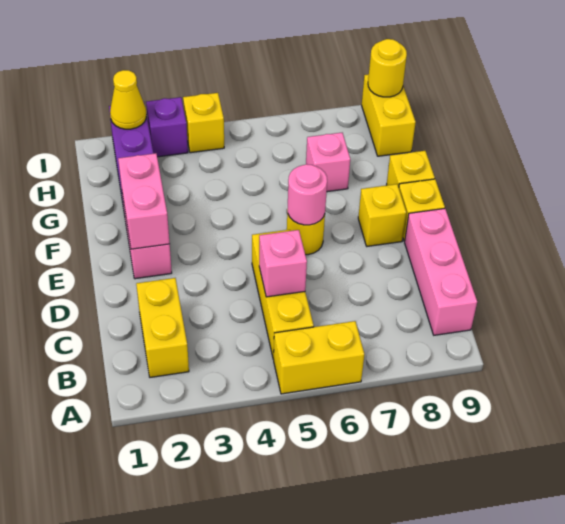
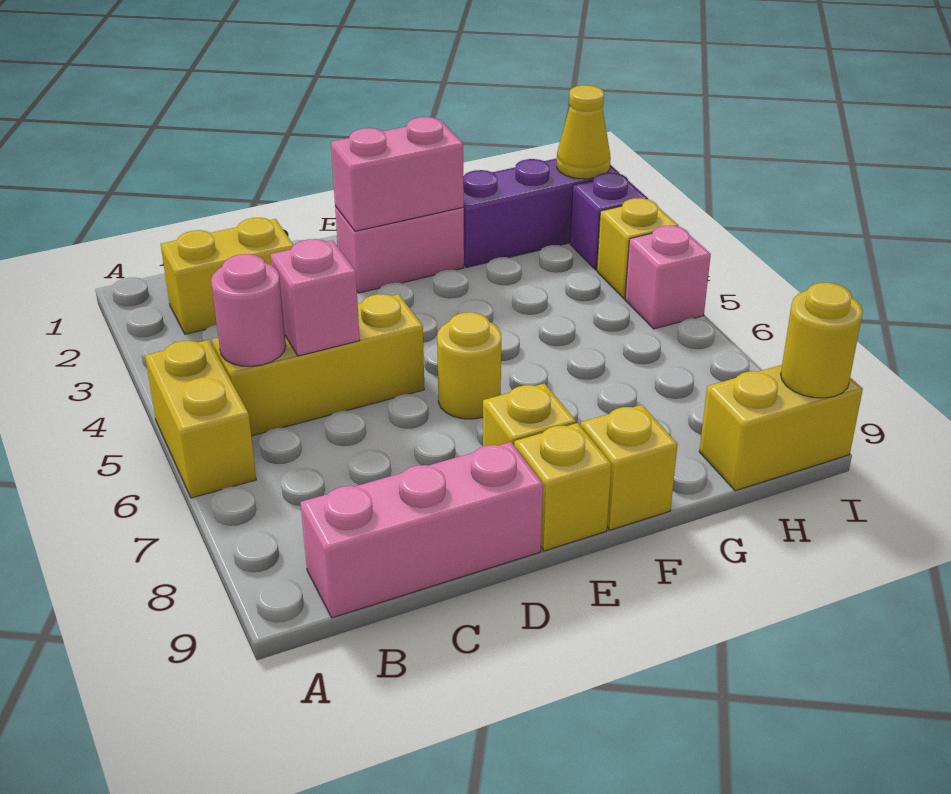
pink round brick E6 level 2 -> pink round brick B5 level 2
pink brick G7 level 1 -> pink brick I5 level 1

